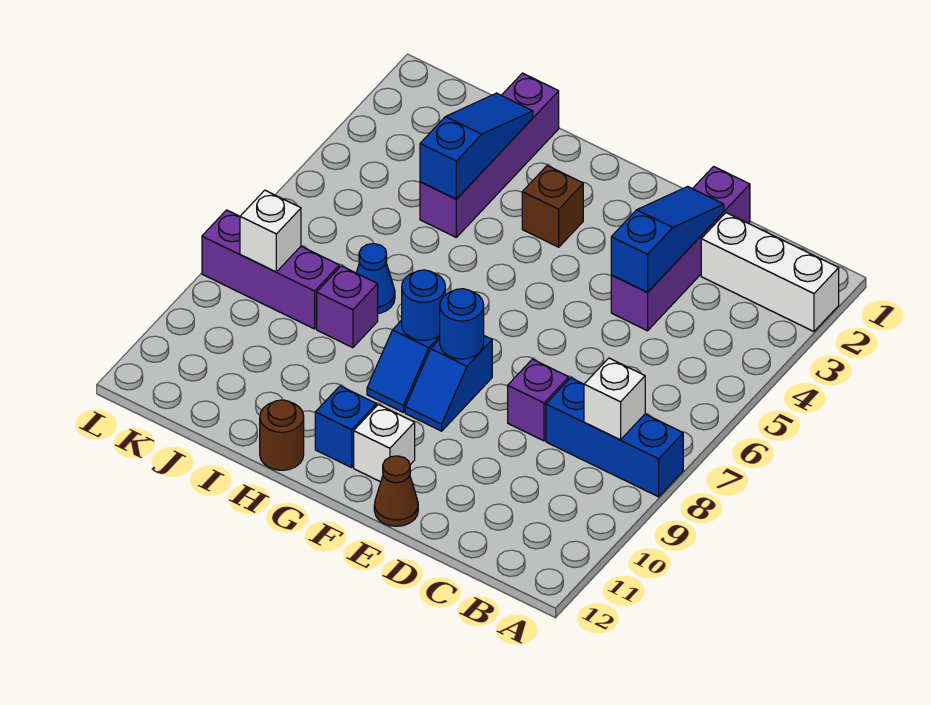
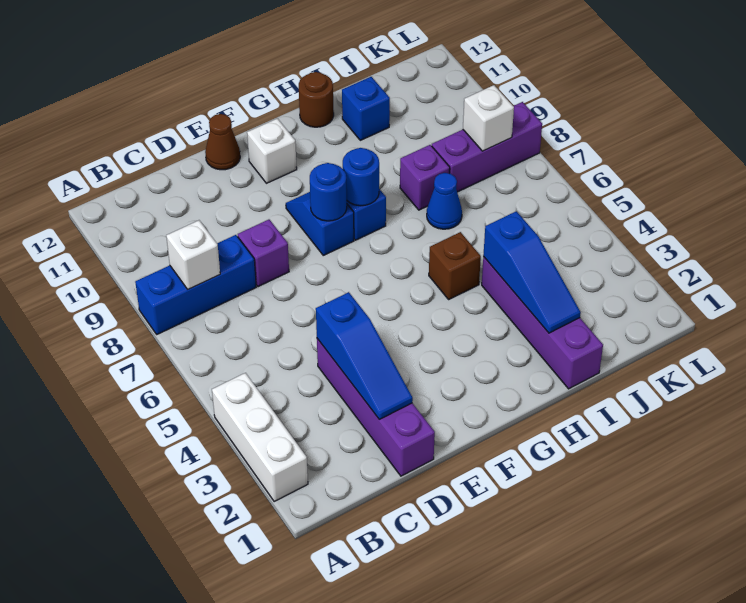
white brick A2:C2 level 1 -> white brick A2:A4 level 1
brown brick G3 level 1 -> brown brick H5 level 1
blue brick G11 level 1 -> blue brick I11 level 1

